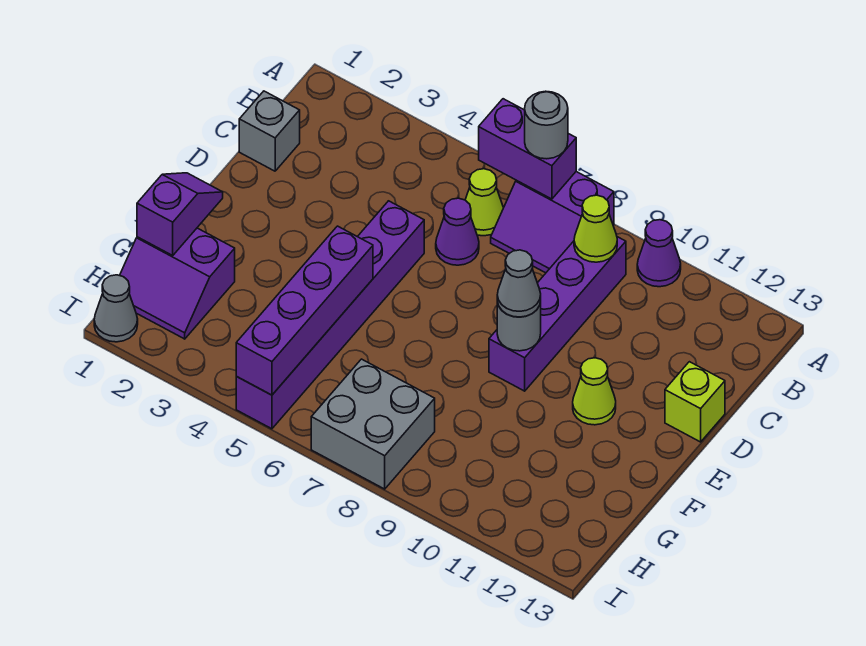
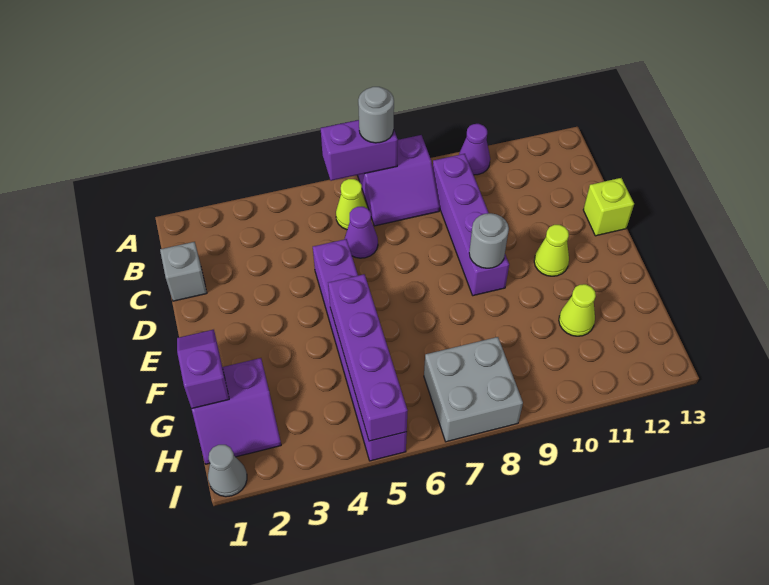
lime cone B9 level 2 -> lime cone G11 level 1
grey cone E9 level 3 -> none

